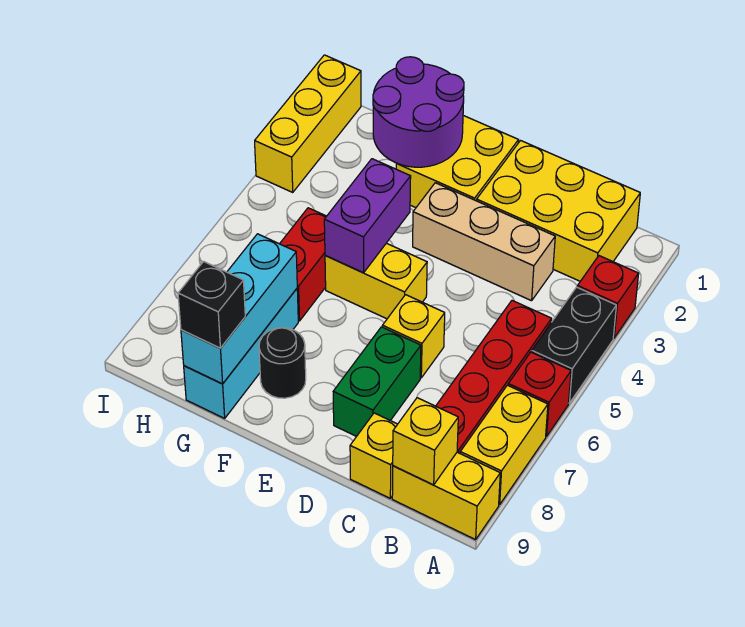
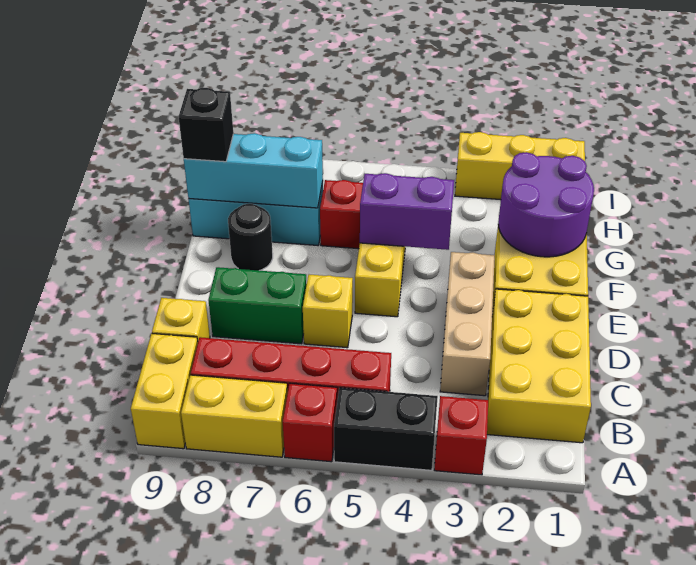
yellow brick B9 level 2 -> none

